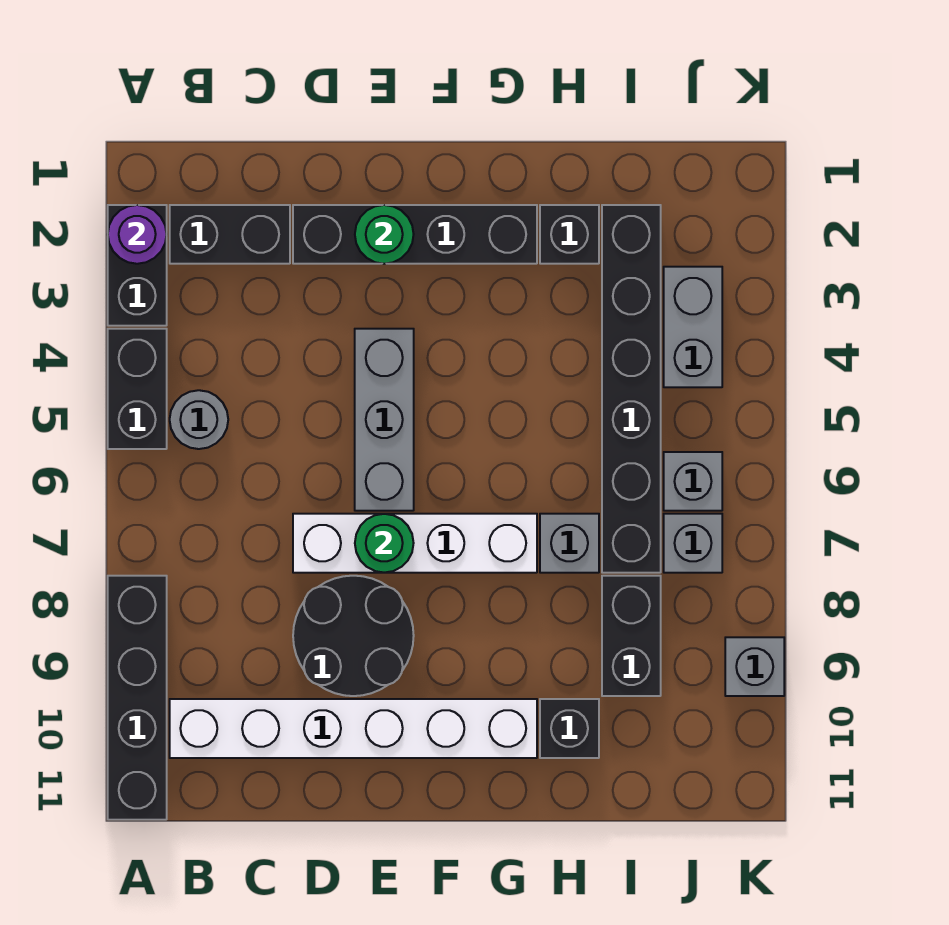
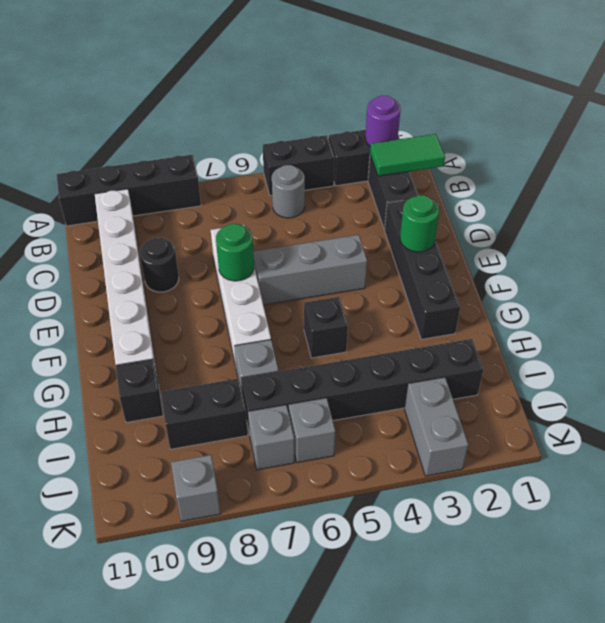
none -> green tile B1:B2 level 2
black round brick D8:E9 level 1 -> black round brick D9 level 1
black brick H2 level 1 -> black brick G5 level 1
grey brick J3:J4 level 1 -> grey brick J3:K3 level 1

